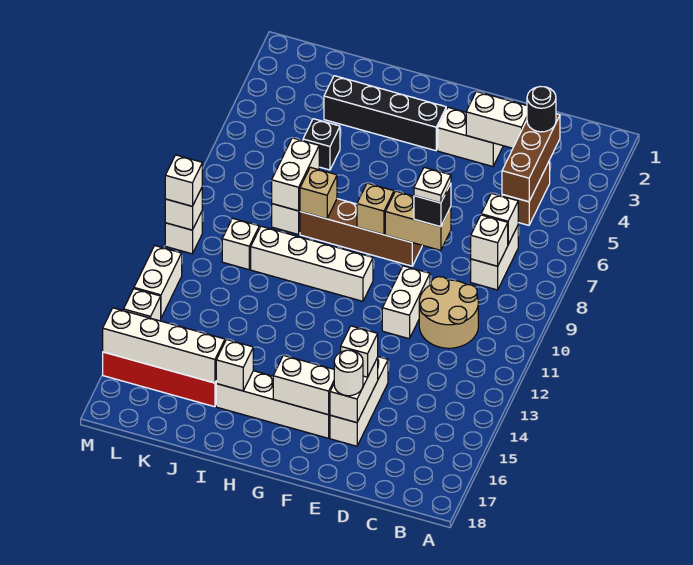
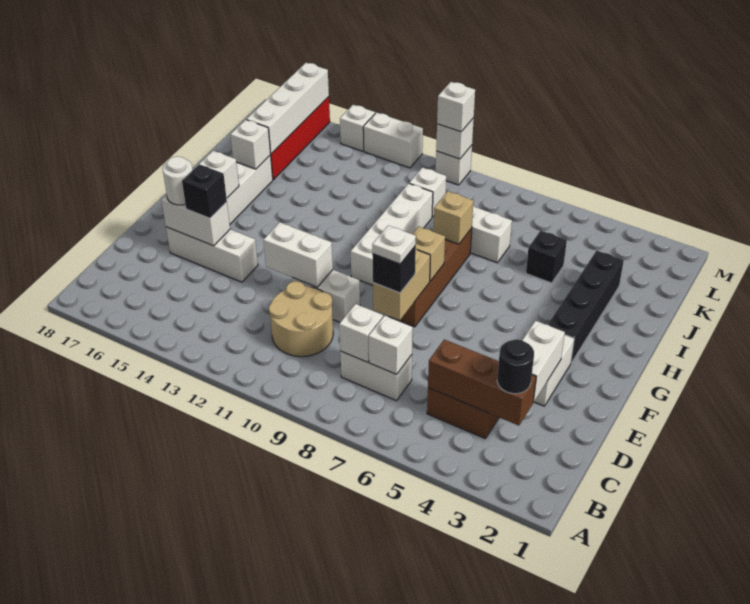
white brick E15 level 3 -> black brick E15 level 3
white brick J7:J8 level 2 -> white brick E11:E12 level 2

